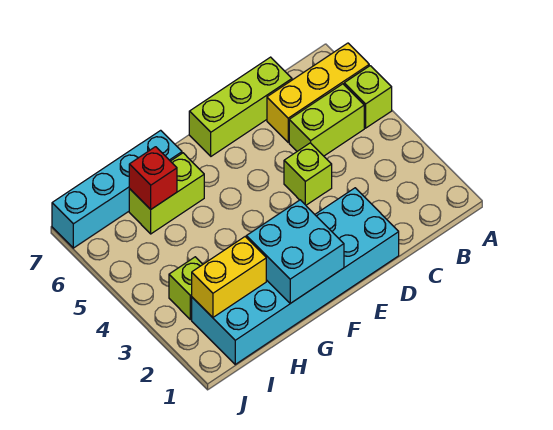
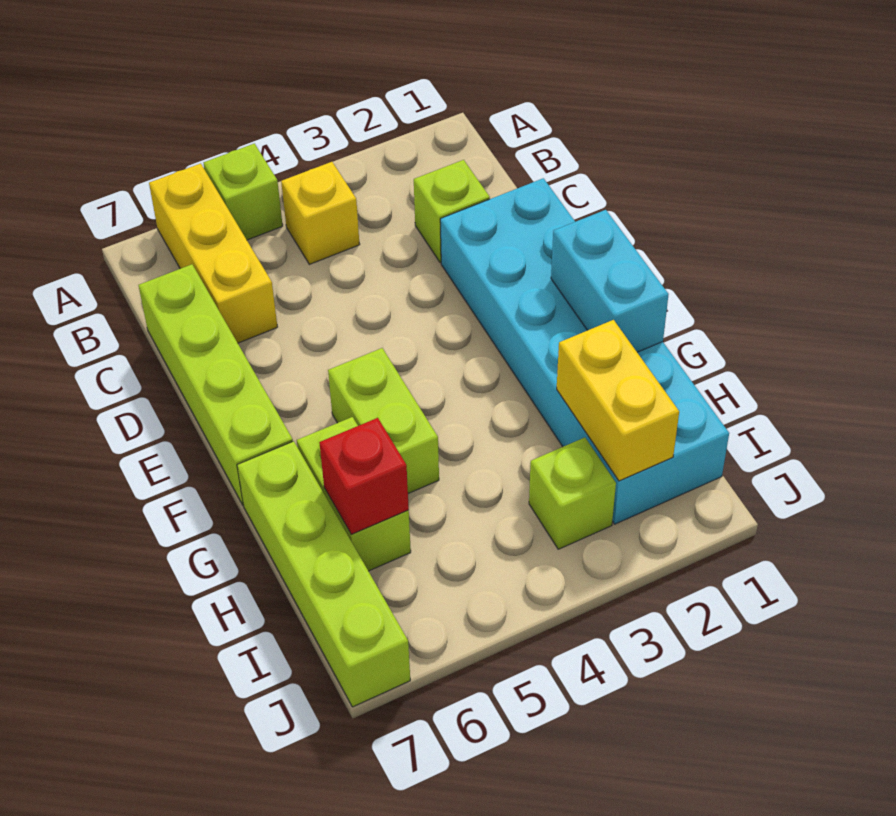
none -> yellow brick B4 level 1
lime brick B5:C5 level 1 -> lime brick F5:G5 level 1
lime brick C7:E7 level 1 -> lime brick C7:F7 level 1
lime brick D4 level 1 -> lime brick C2 level 1
cyan brick F1:G2 level 2 -> cyan brick F1:G1 level 2
cyan brick G7:J7 level 1 -> lime brick G7:J7 level 1

